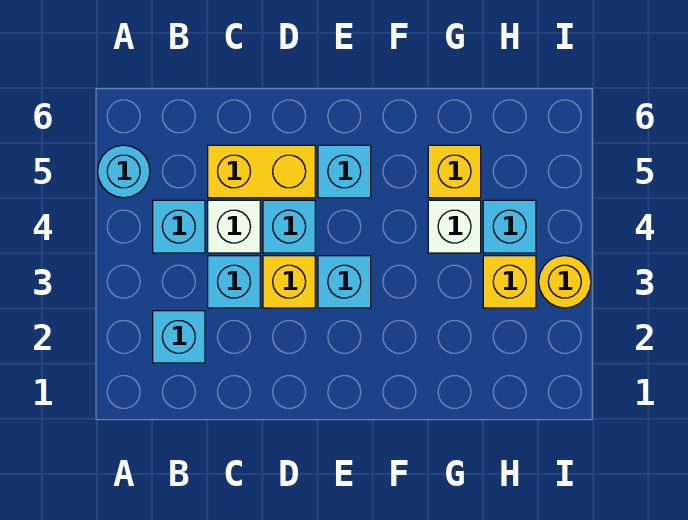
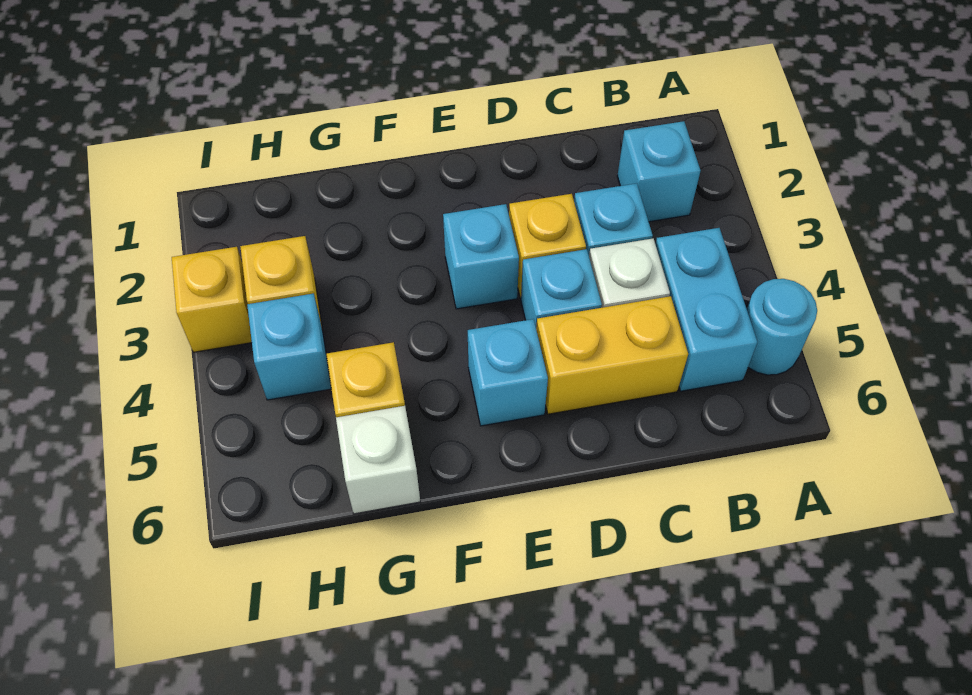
cyan brick B4 level 1 -> cyan brick B4:B5 level 1
white brick G4 level 1 -> white brick G6 level 1
yellow round brick I3 level 1 -> yellow brick I3 level 1

